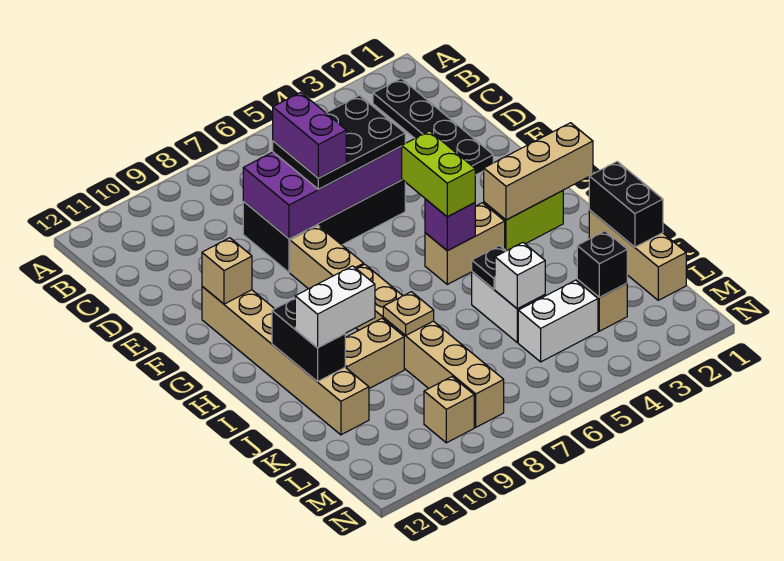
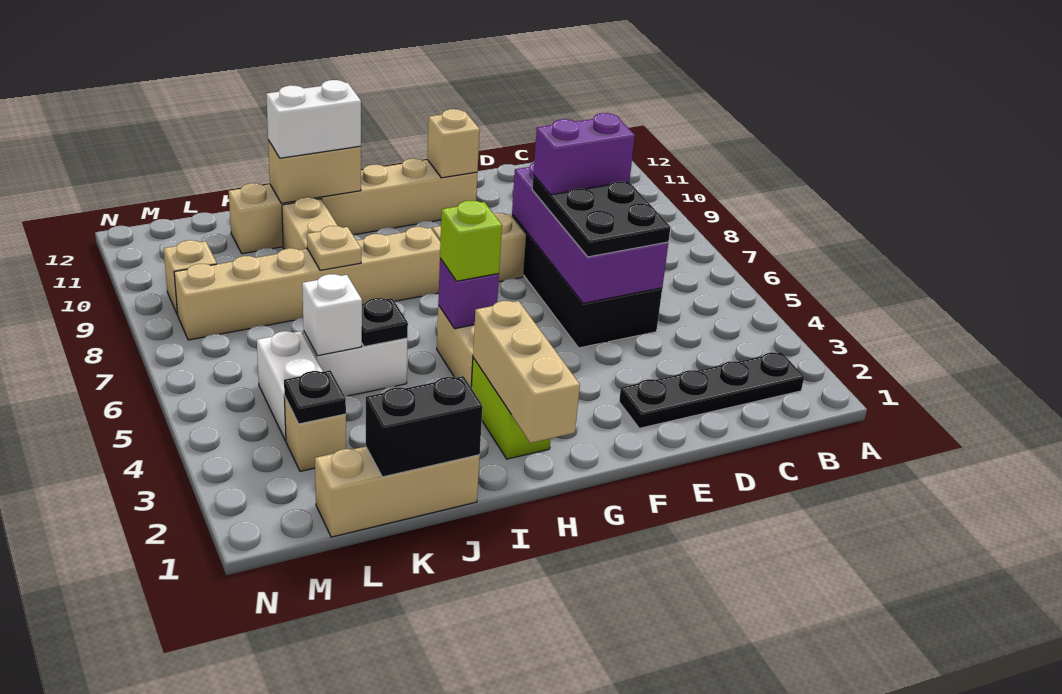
lime brick G5:H5 level 3 -> lime brick H5 level 3
black brick I11:J11 level 2 -> tan brick I11:J11 level 2
white brick J10:J11 level 3 -> white brick I11:J11 level 3
black brick L3 level 2 -> black plate L3 level 2

